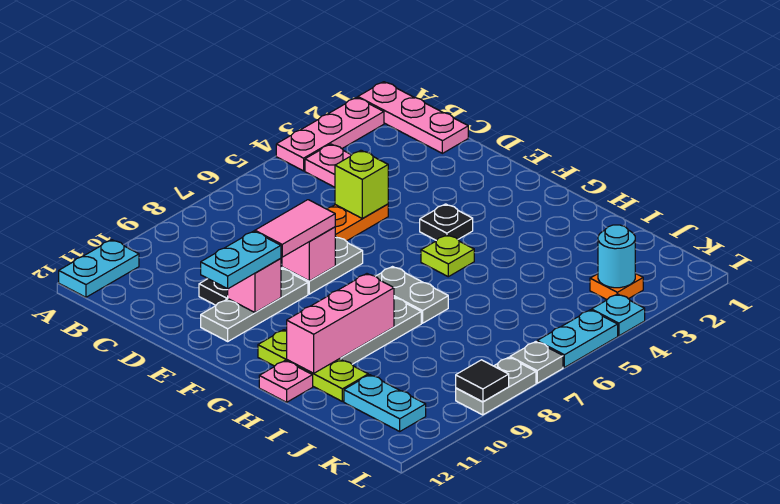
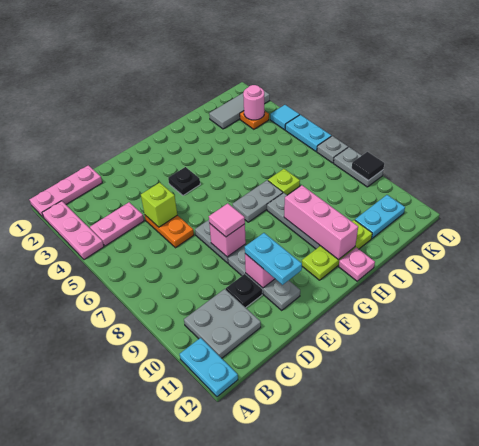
none -> grey plate B10:C11 level 1
pink tile E8:E9 level 3 -> pink tile E8 level 3
lime plate G5 level 1 -> lime plate I7 level 1
none -> grey tile J2:L2 level 1
cyan round brick K3 level 2 -> pink round brick K3 level 2
cyan plate L4 level 1 -> cyan tile L4 level 1

